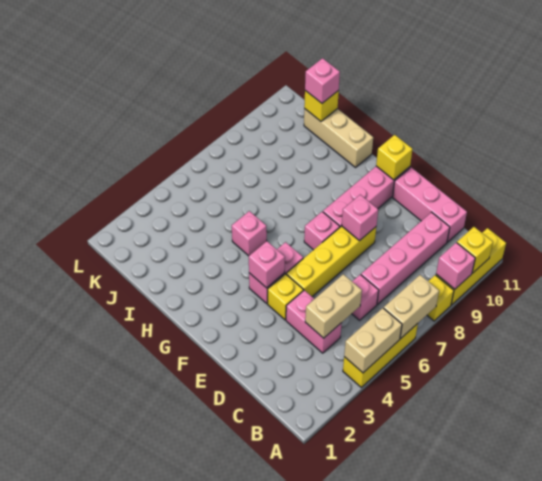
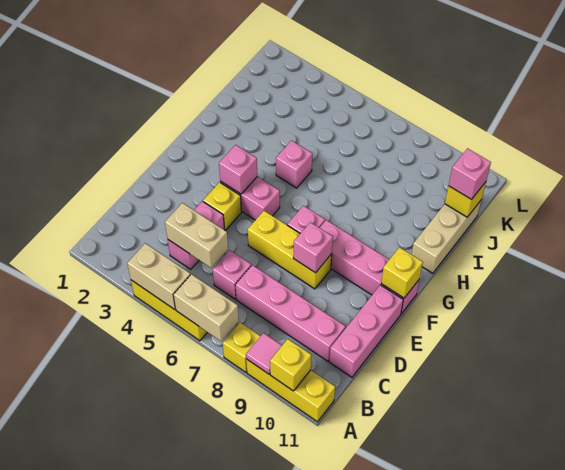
pink brick A9 level 2 -> pink tile A9 level 2
yellow brick E5:E8 level 1 -> yellow brick E6:E8 level 1

